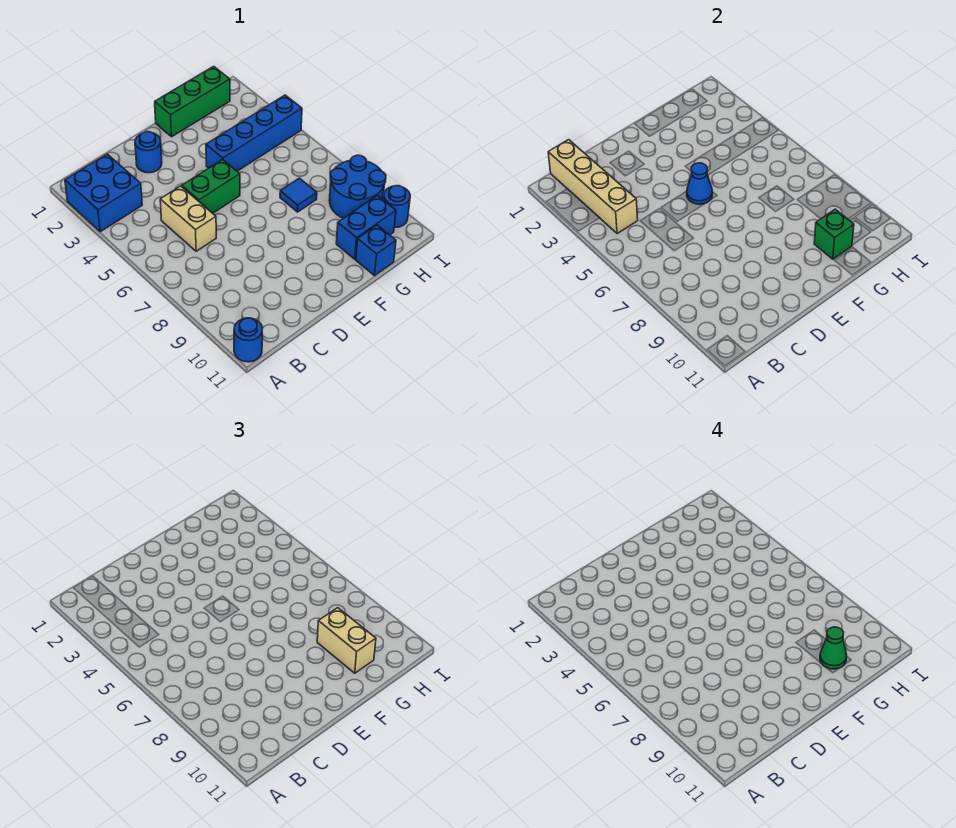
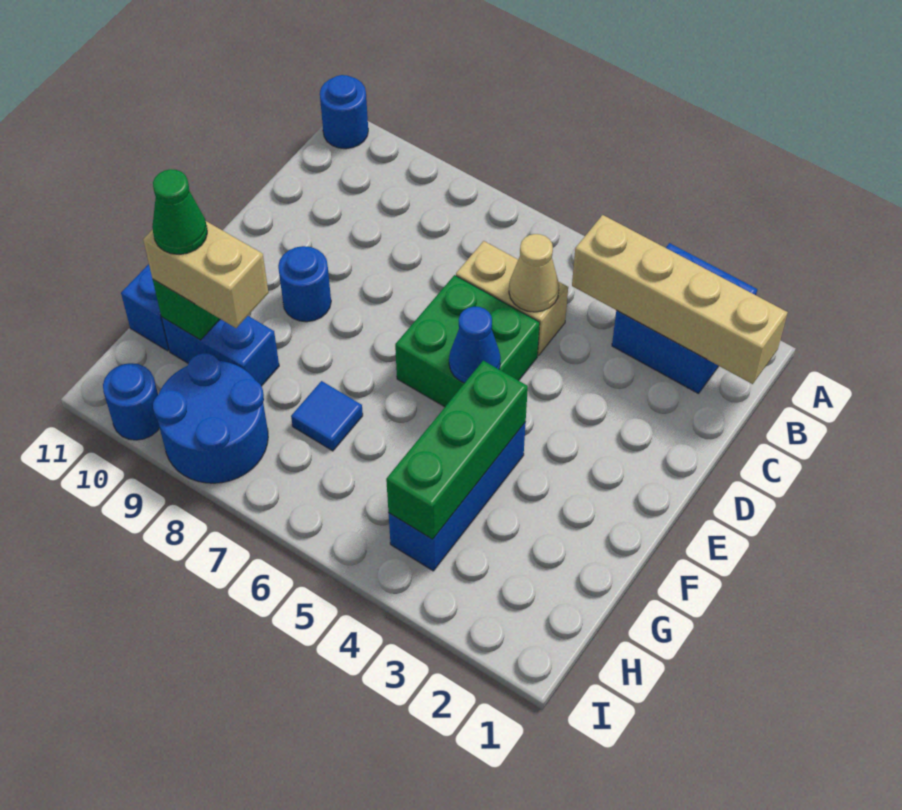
none -> tan cone C5 level 2
blue round brick D2 level 1 -> blue round brick E9 level 1
green brick D5:E5 level 1 -> green brick D5:E6 level 1
green brick F1:H1 level 1 -> green brick F4:H4 level 2
blue brick F4:I4 level 1 -> blue brick F4:H4 level 1
blue brick G10:H10 level 1 -> blue brick G9:G10 level 1

